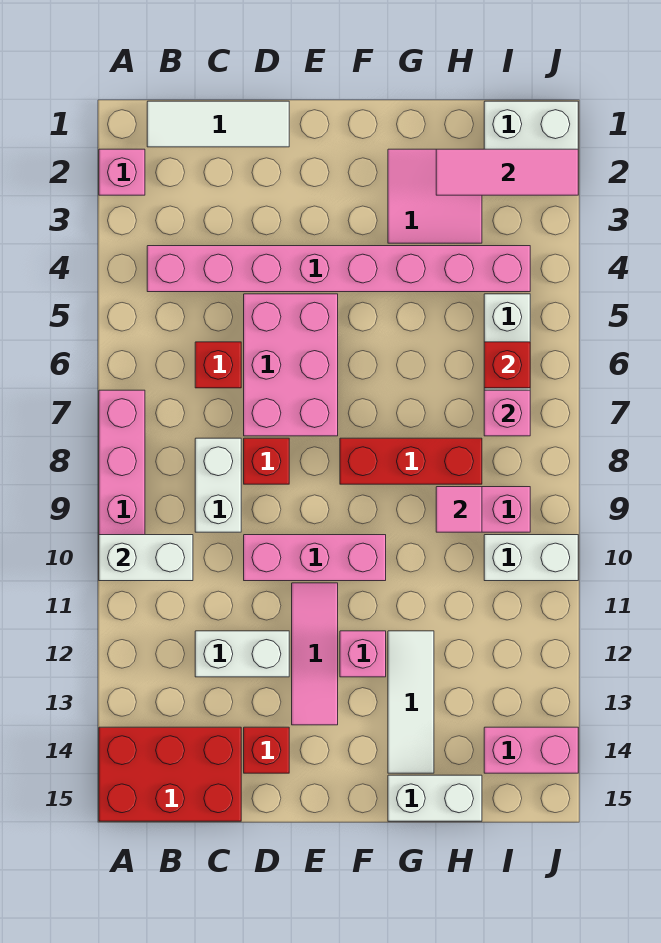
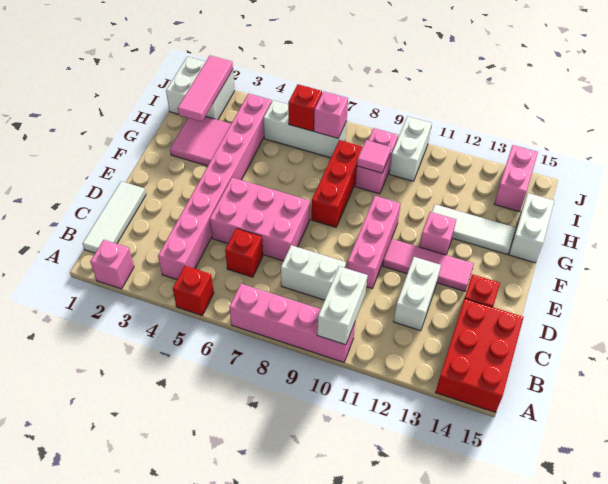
red brick D8 level 1 -> red brick A5 level 1

